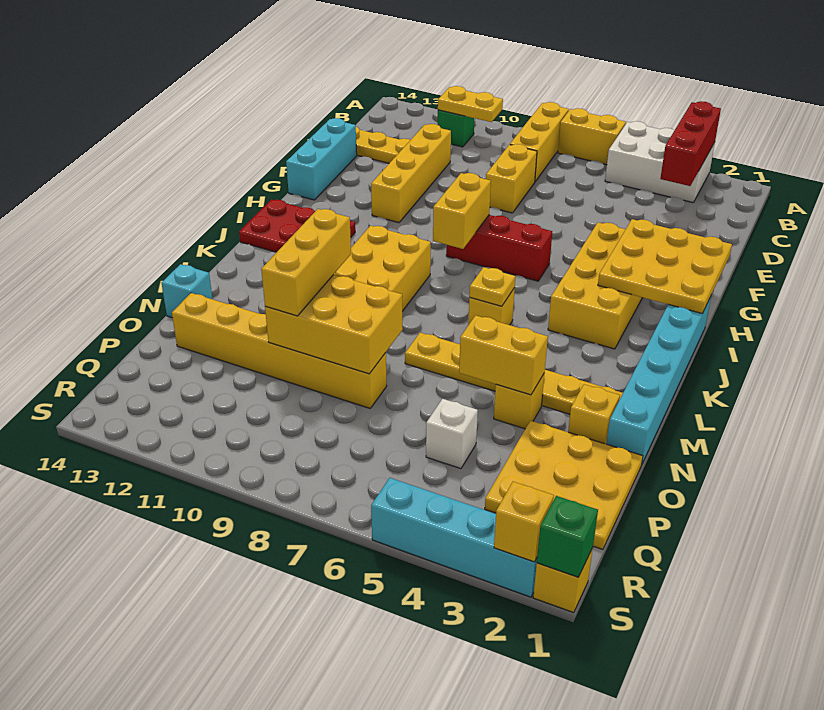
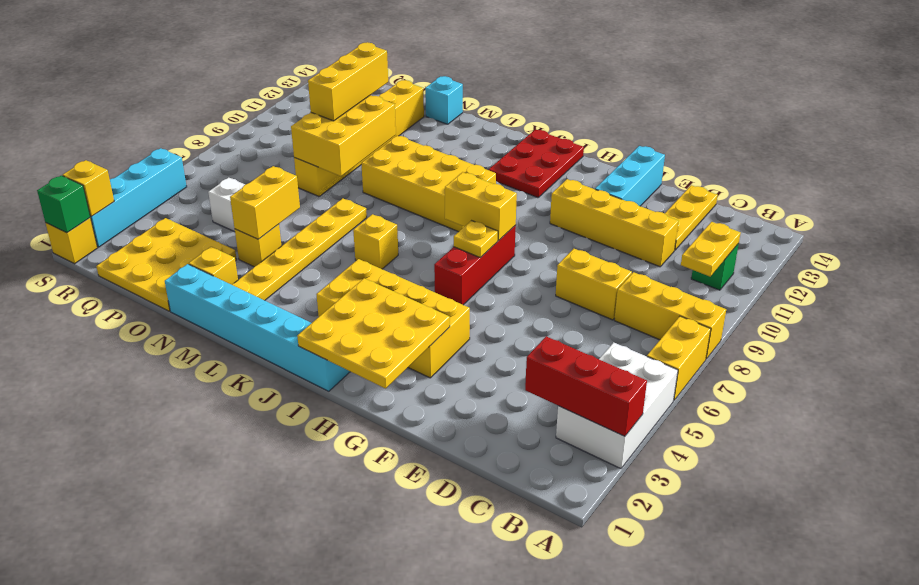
cyan brick E14:G14 level 1 -> cyan brick F12:F14 level 1
yellow plate K6 level 2 -> yellow plate H7 level 2
yellow brick M10:O10 level 3 -> yellow brick O9:O11 level 3

